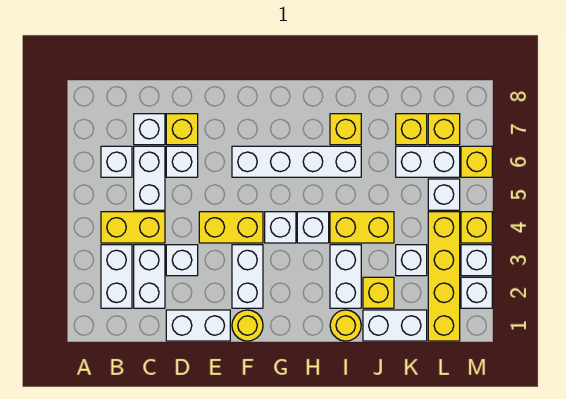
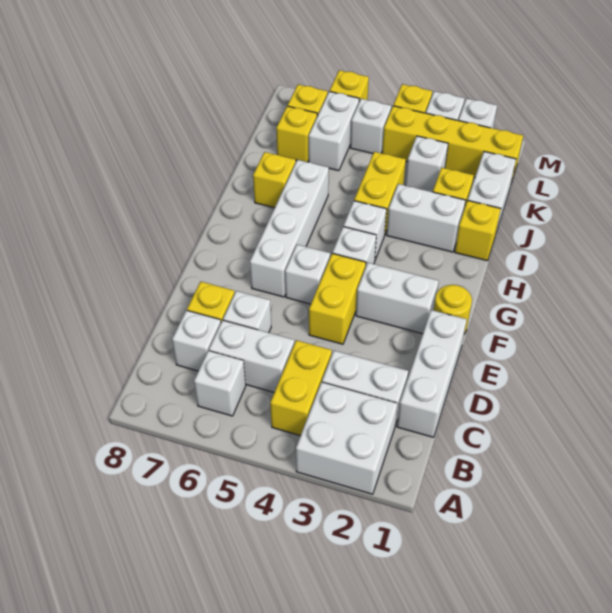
white brick B2:B3 level 1 -> white brick A2:B3 level 1
white brick D1:E1 level 1 -> white brick C1:E1 level 1
white brick D3 level 1 -> white brick F5 level 1
yellow round brick I1 level 1 -> yellow brick I1 level 1

